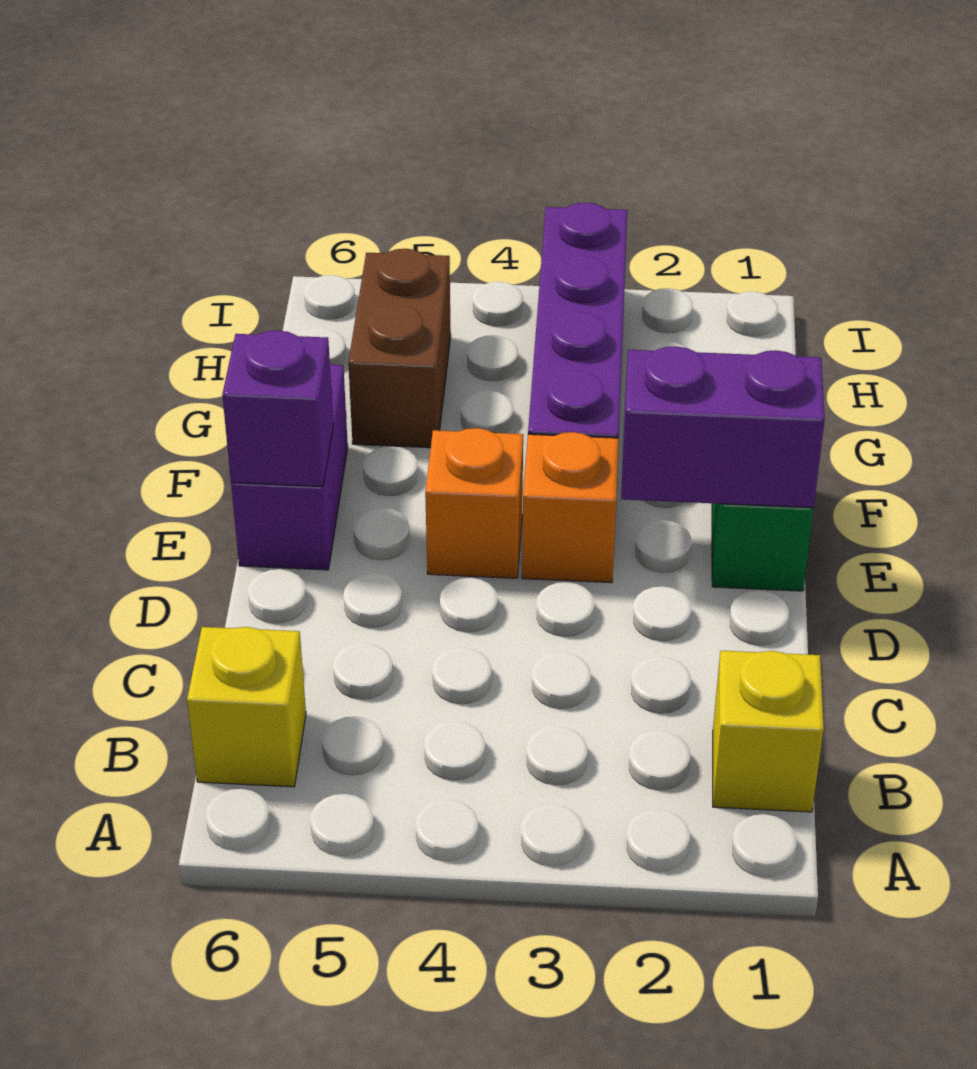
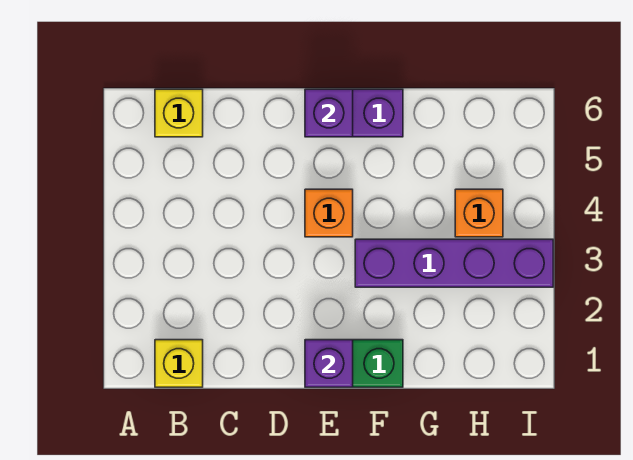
purple brick E1:E2 level 2 -> purple brick E1 level 2
orange brick E3 level 1 -> orange brick H4 level 1
brown brick G5:H5 level 1 -> none

